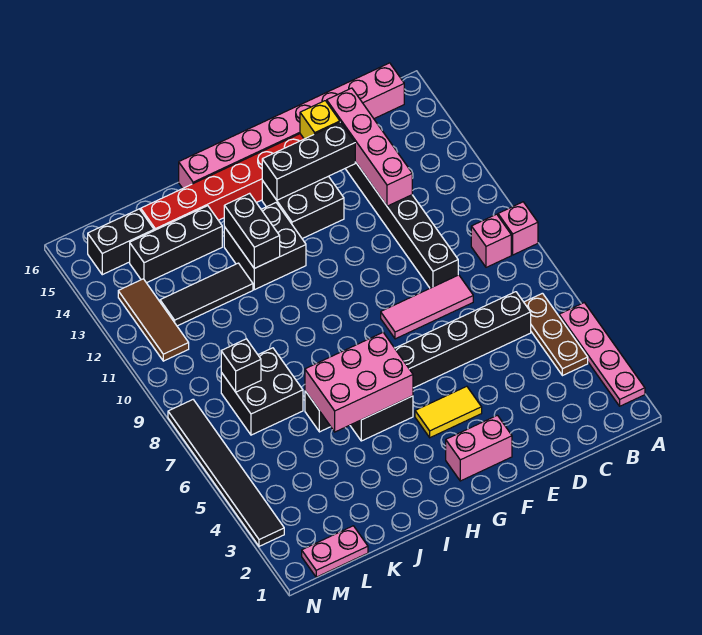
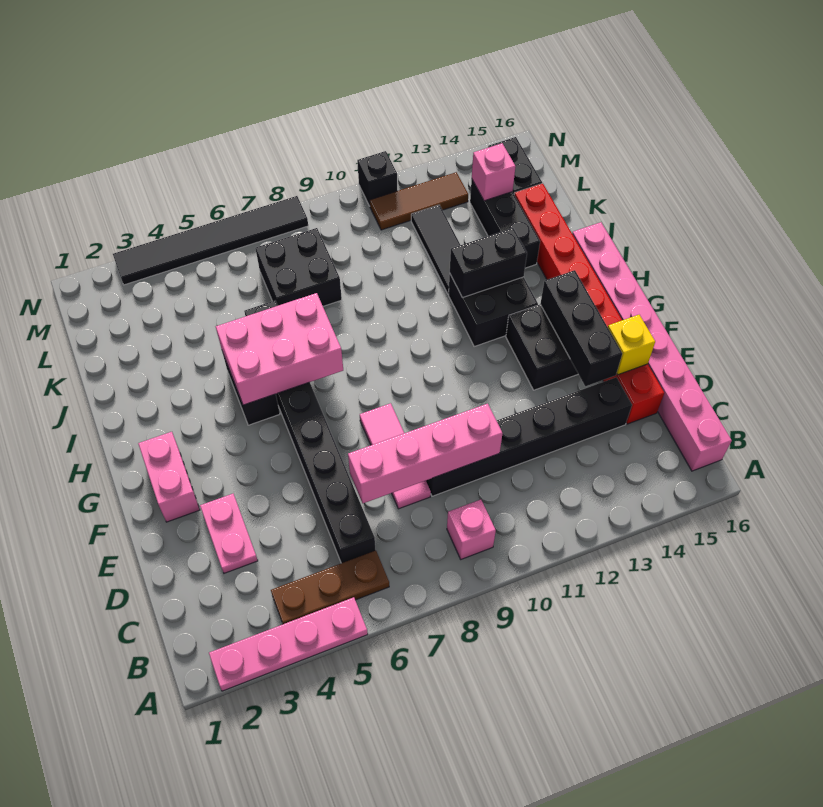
pink brick A9 level 1 -> pink brick L14 level 2
pink brick D12:D15 level 2 -> pink brick D7:D10 level 2
yellow tile F4:G4 level 1 -> none
pink brick H5:J6 level 2 -> pink brick H5:I7 level 2
pink plate L1:M1 level 1 -> pink plate D3:E3 level 1
black brick L8 level 2 -> black brick N11 level 1

